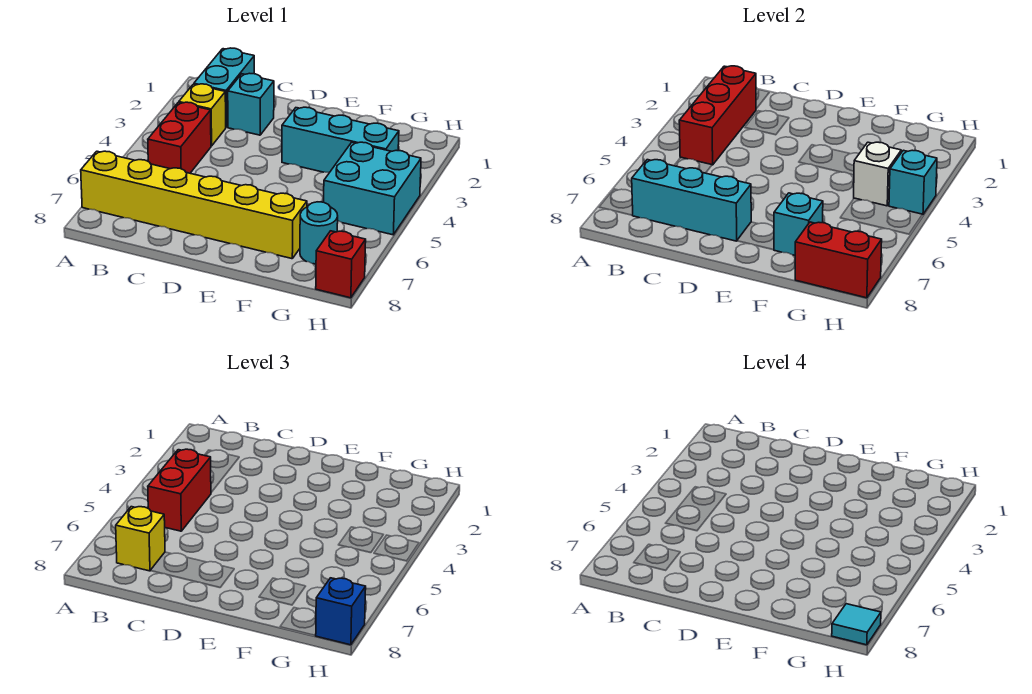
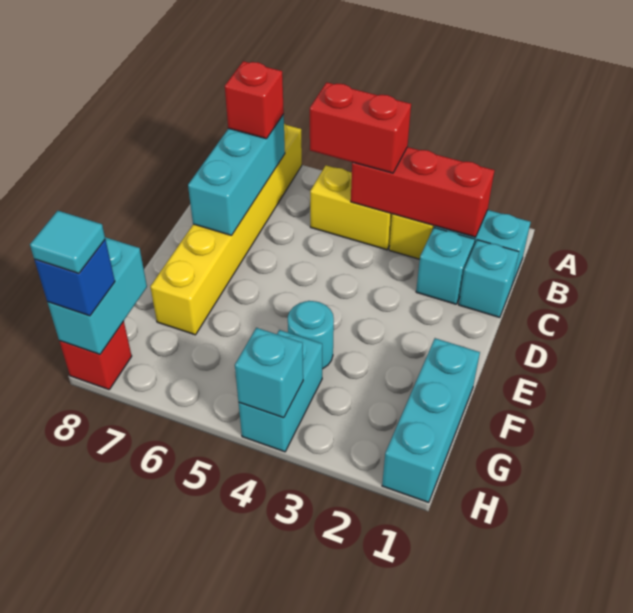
red brick B4:B5 level 1 -> yellow brick B4:B5 level 1
yellow brick B7 level 3 -> red brick B7 level 3
cyan brick E3:G3 level 1 -> cyan brick F1:H1 level 1
cyan brick F7 level 2 -> cyan brick C1 level 1
cyan brick G4:H5 level 1 -> cyan brick G4:H4 level 1
white brick G4 level 2 -> none
cyan round brick G7 level 1 -> cyan round brick F4 level 1
red brick G8:H8 level 2 -> cyan brick G8:H8 level 2

